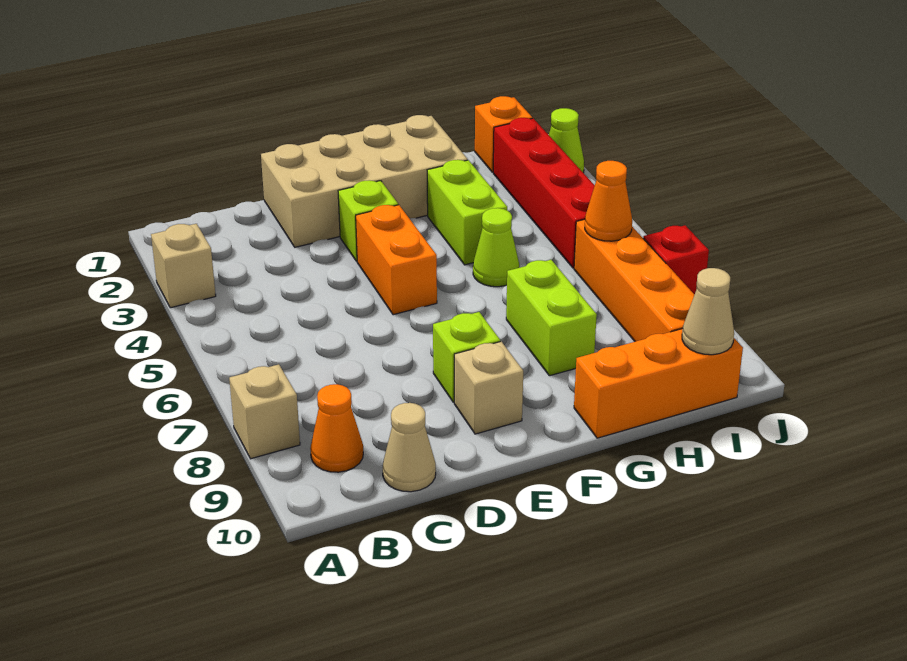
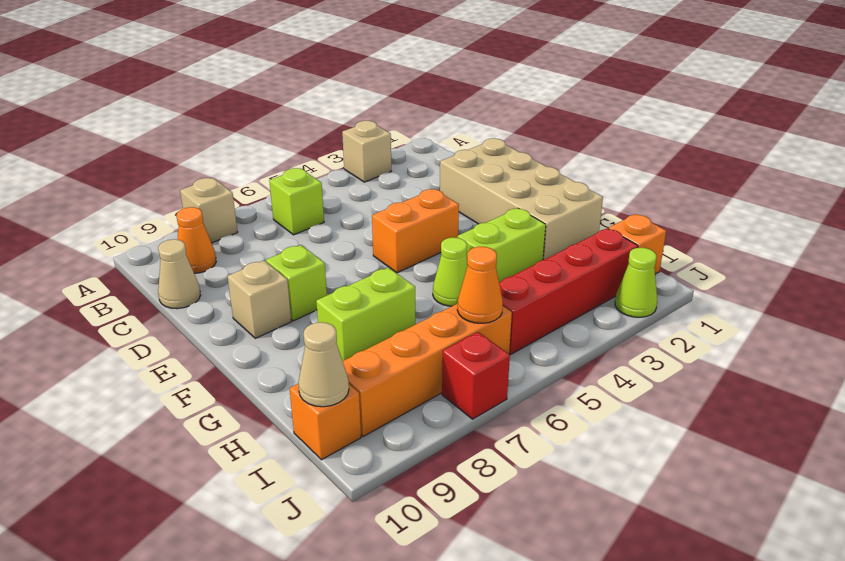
lime brick E3 level 1 -> lime brick B6 level 1
orange brick G10:I10 level 1 -> orange brick I10 level 1

